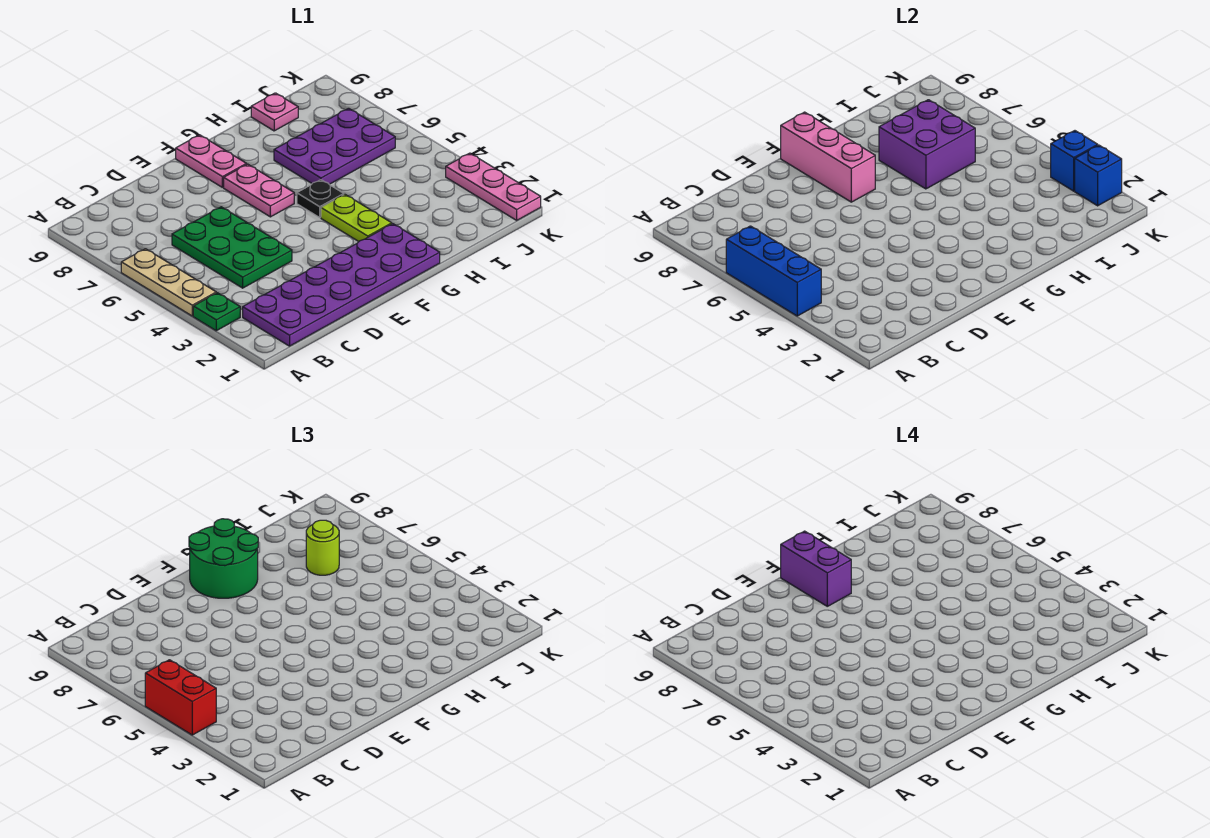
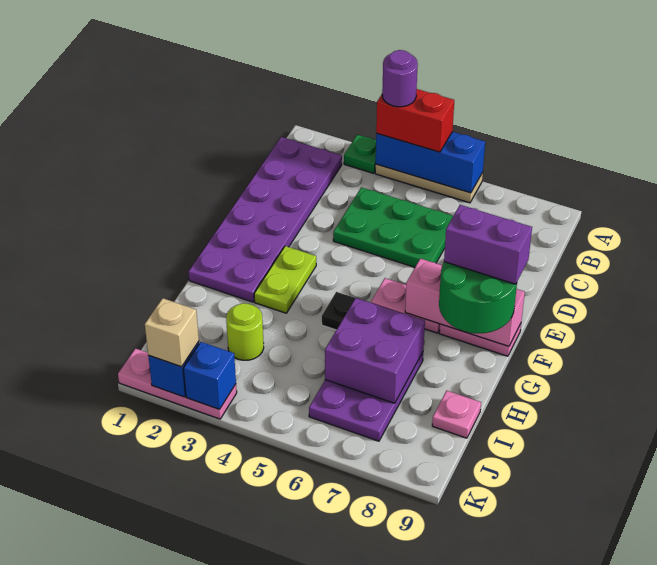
none -> purple round brick A4 level 4
lime plate G3:G4 level 1 -> lime plate F3:G3 level 1
lime round brick I7 level 3 -> lime round brick I3 level 1
none -> tan brick K2 level 3

